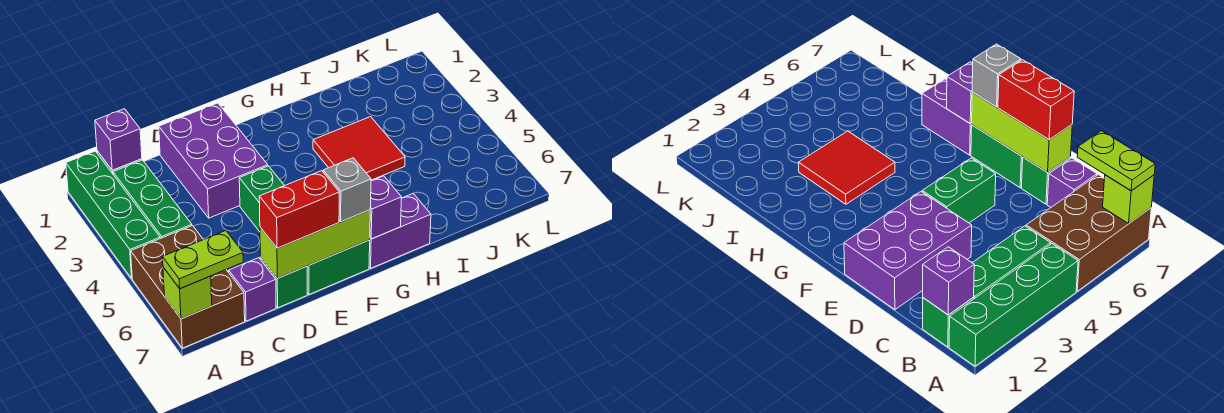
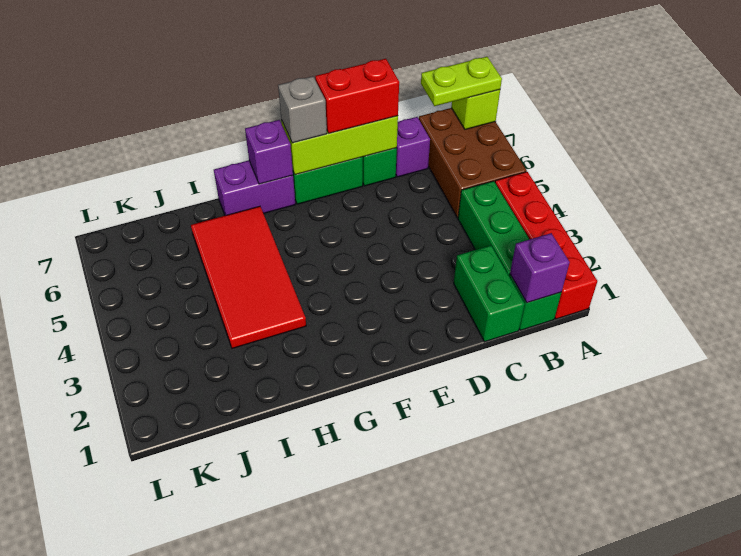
green brick A1:A4 level 1 -> red brick A1:A4 level 1
purple brick D1:E3 level 1 -> none
green brick E4:E5 level 1 -> green brick C1:C2 level 1
red tile H3:I4 level 1 -> red tile H3:I6 level 1

